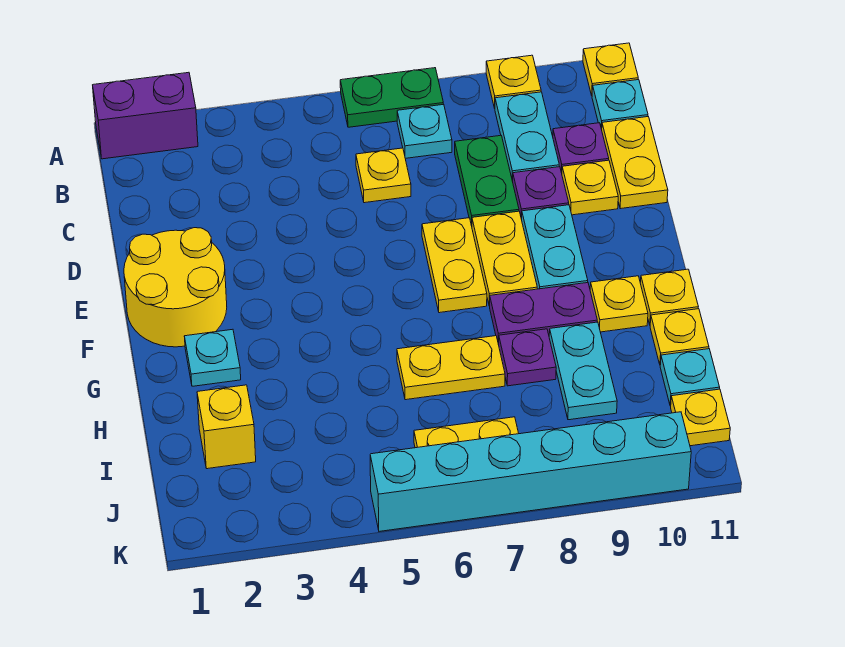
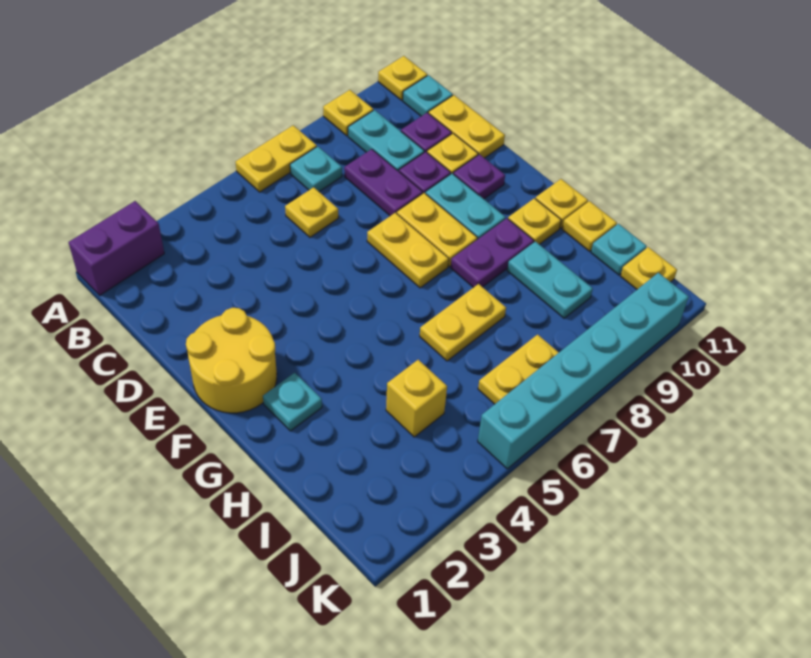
green plate A6:A7 level 1 -> yellow plate A6:A7 level 1
green plate C8:D8 level 1 -> purple plate C8:D8 level 1
purple plate H8 level 1 -> purple plate E10 level 1
yellow brick I2 level 1 -> yellow brick I4 level 1

